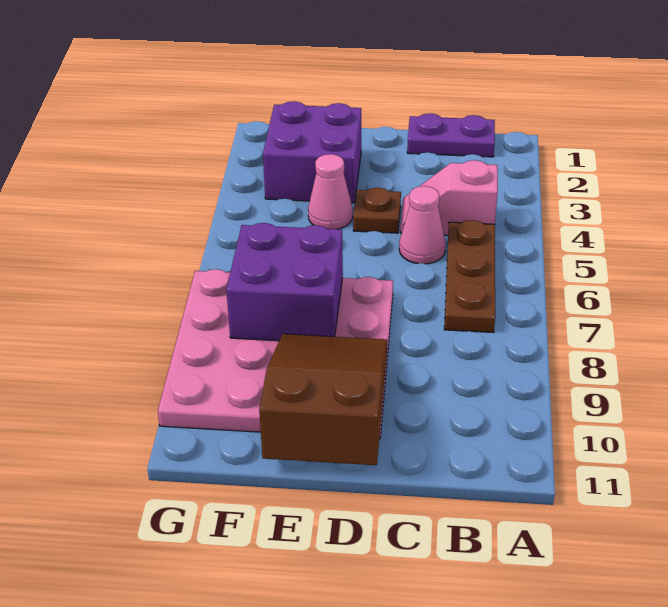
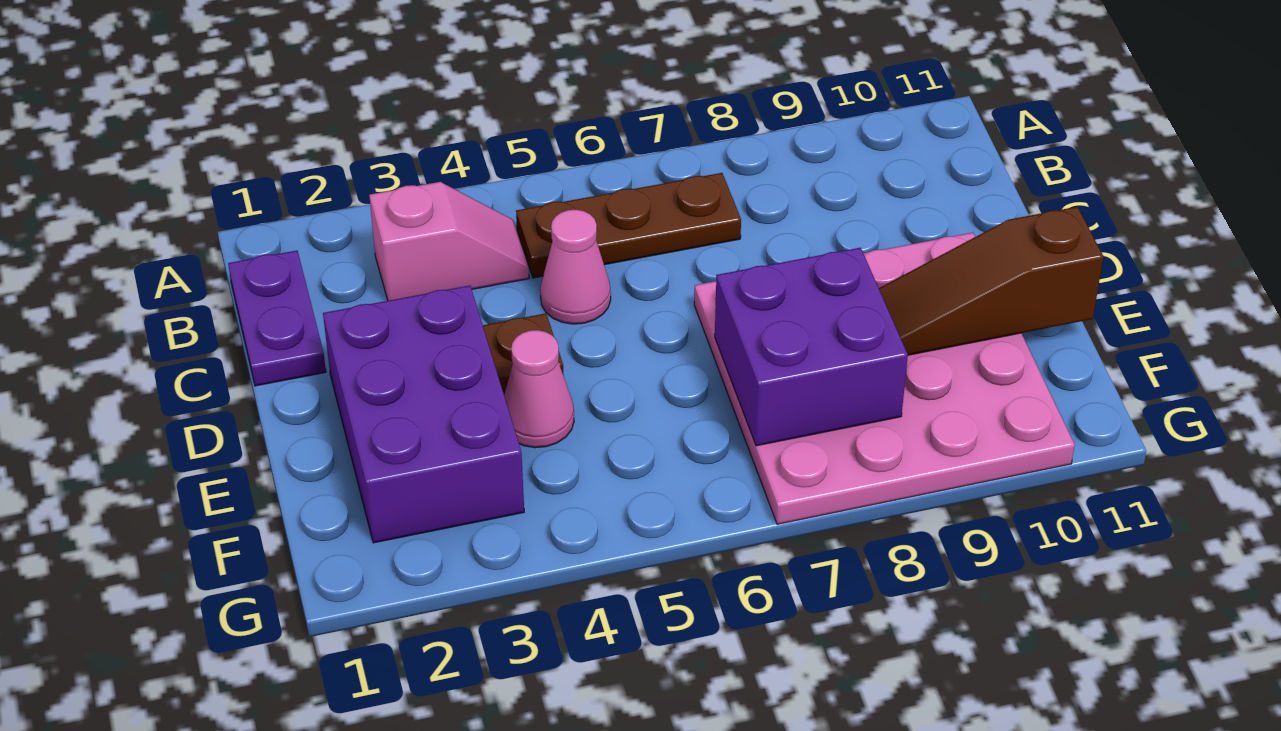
pink slope B4:C4 level 1 top B -> pink slope B3:B4 level 1 top 3
brown slope D9:E11 level 2 top 11 -> brown slope E9:E11 level 2 top 11
purple brick E2:F3 level 1 -> purple brick D2:F3 level 1

